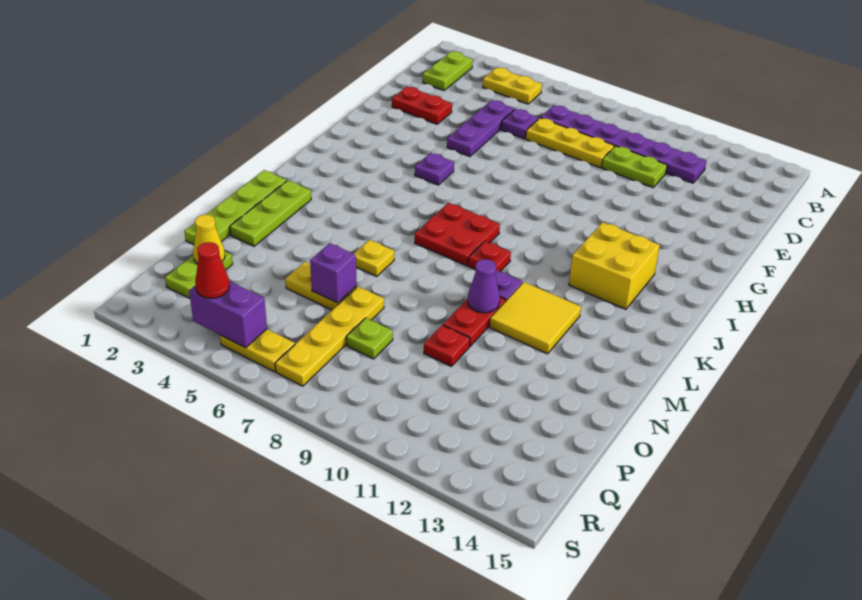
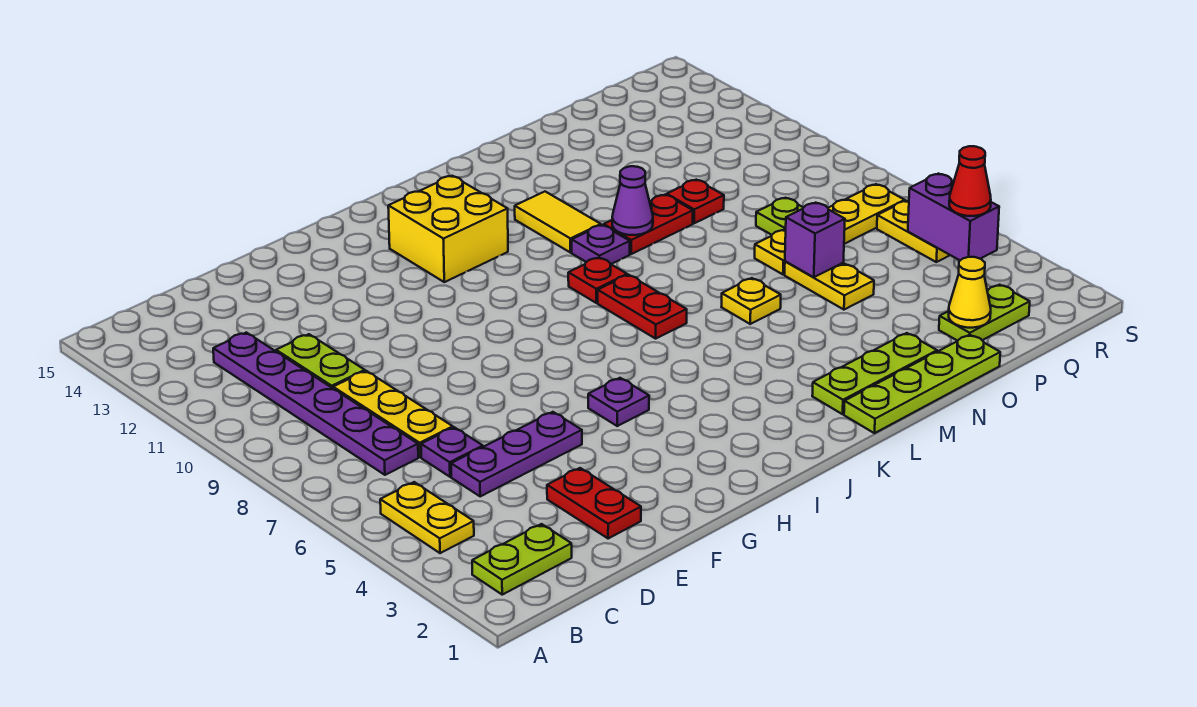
red plate J7:K8 level 1 -> red plate K7:K8 level 1
yellow tile L11:M12 level 1 -> yellow tile L11:L12 level 1

